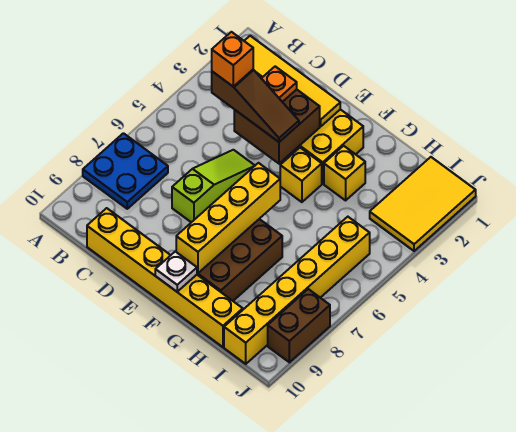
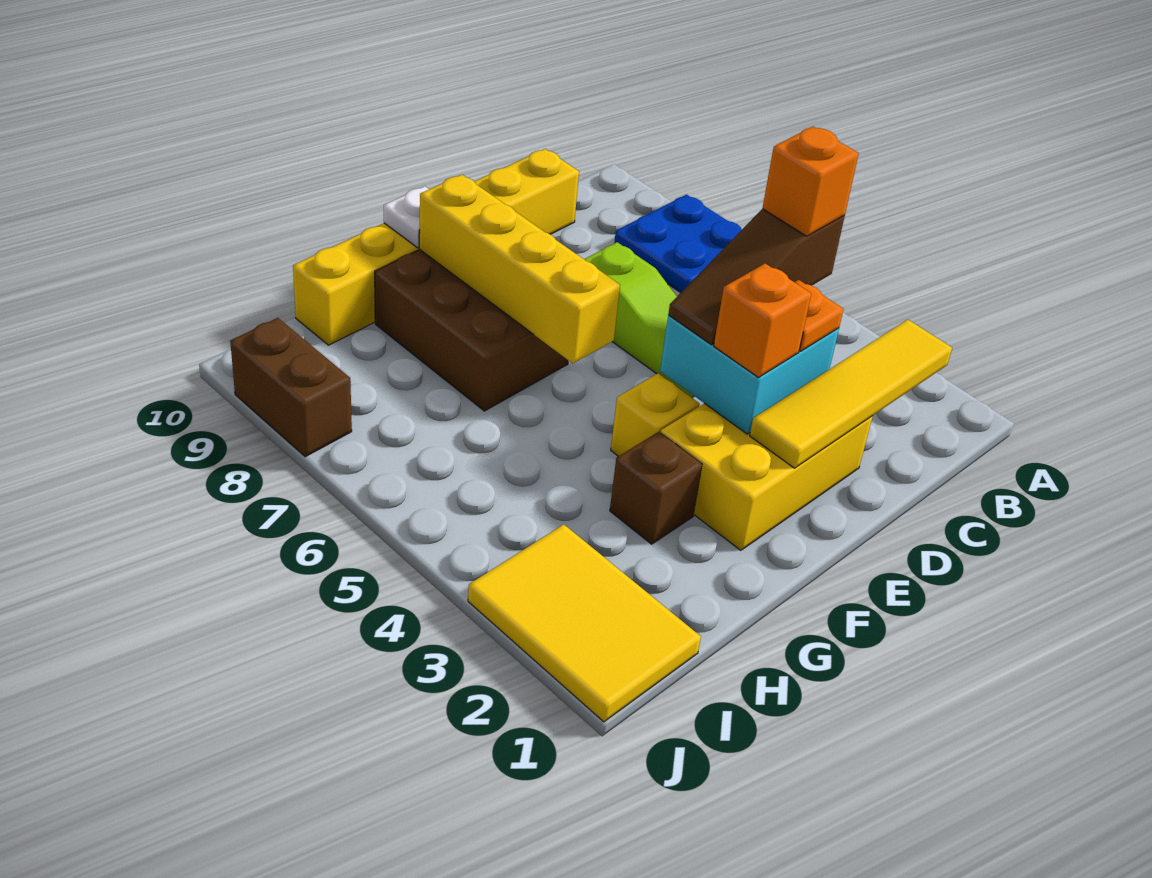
brown brick D3:E4 level 2 -> cyan brick D3:E4 level 2
none -> orange brick E3 level 3
yellow brick G3 level 1 -> brown brick G3 level 1
yellow brick I5:I10 level 1 -> none

